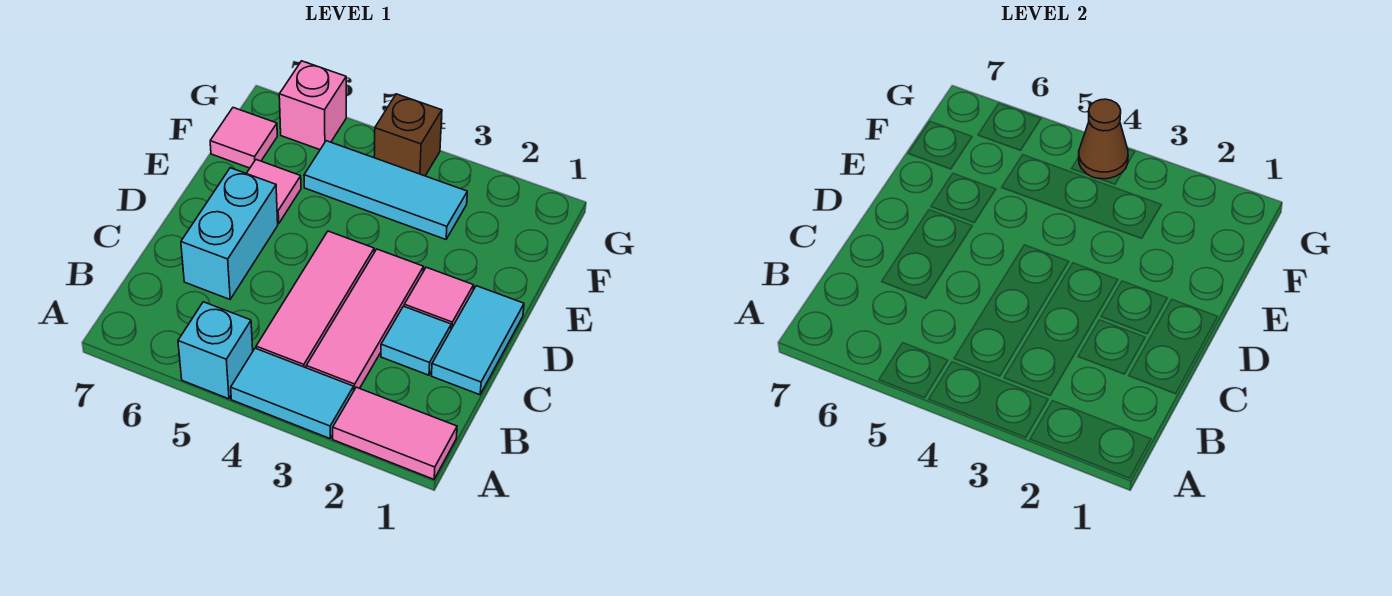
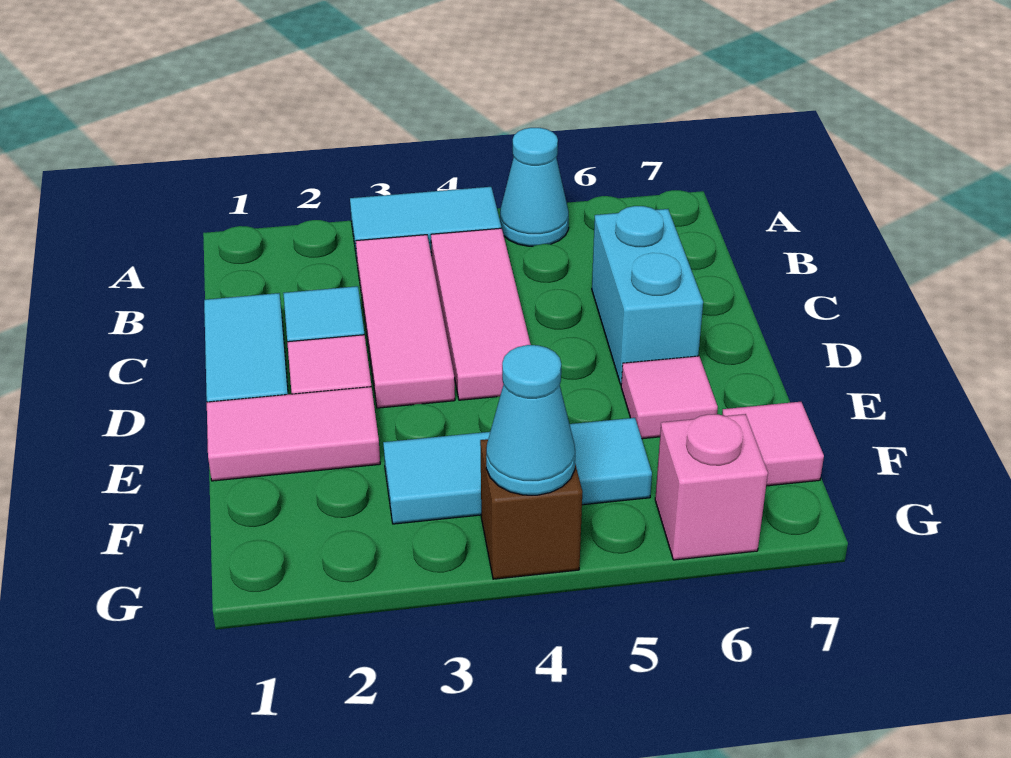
pink tile A1:A2 level 1 -> pink tile E1:E2 level 1
cyan brick A5 level 1 -> cyan cone A5 level 1
brown cone G4 level 2 -> cyan cone G4 level 2

